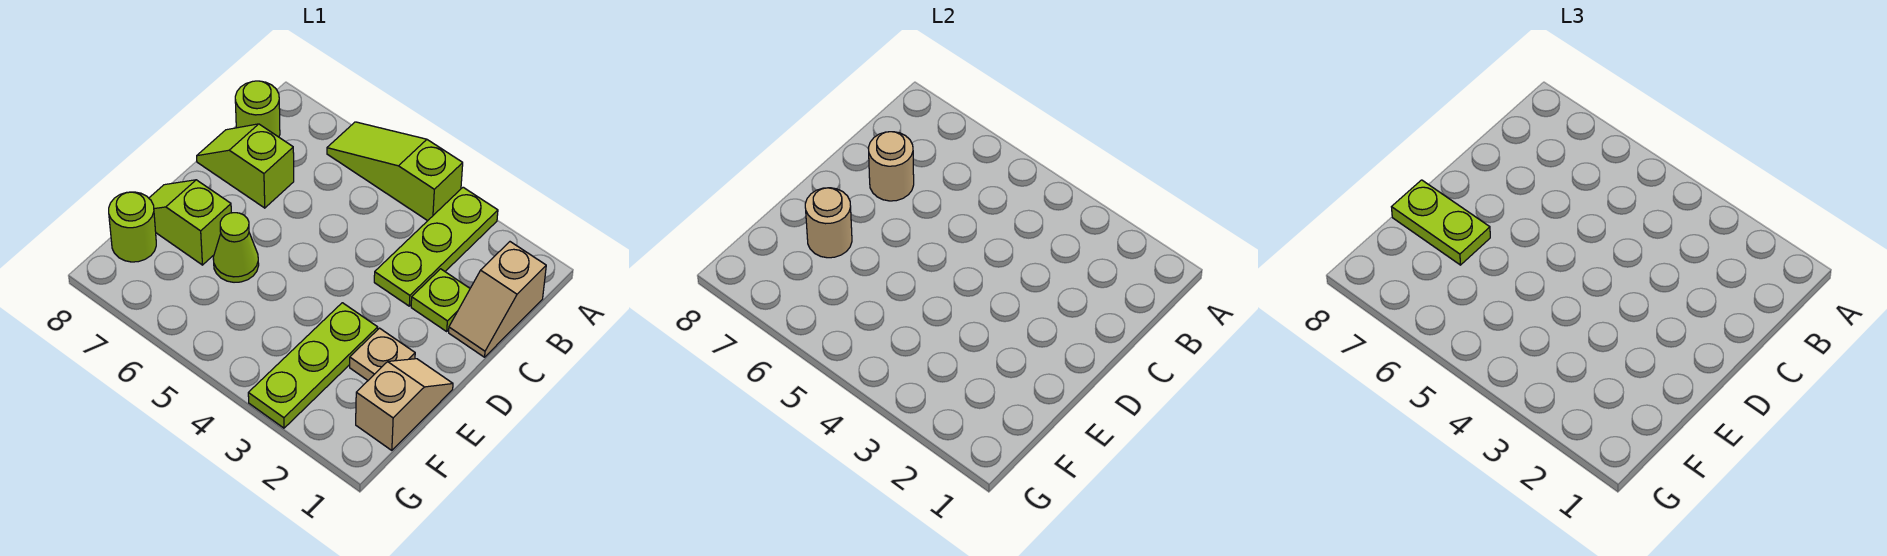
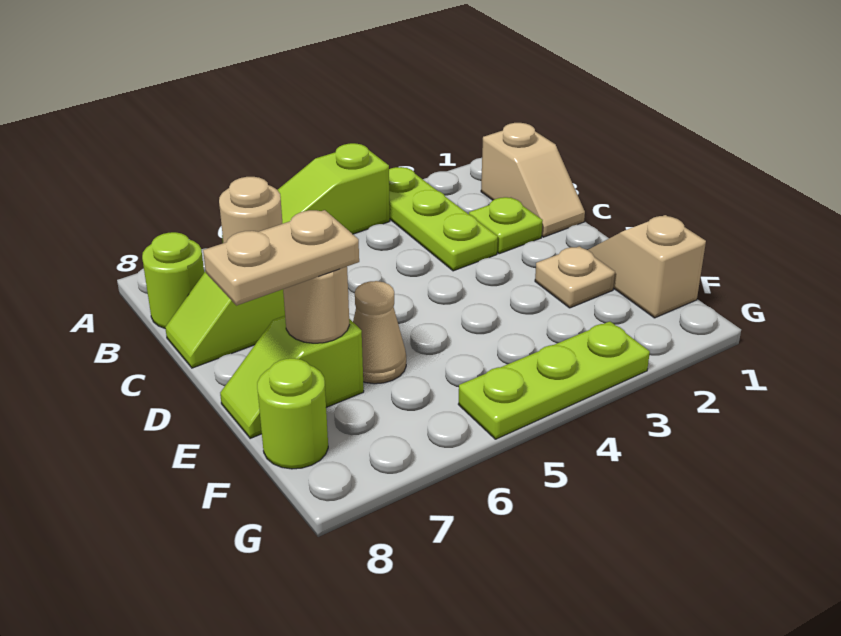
lime plate E3:G3 level 1 -> lime plate G3:G5 level 1
lime cone E6 level 1 -> tan cone E6 level 1
lime plate E7:E8 level 3 -> tan plate E7:E8 level 3

